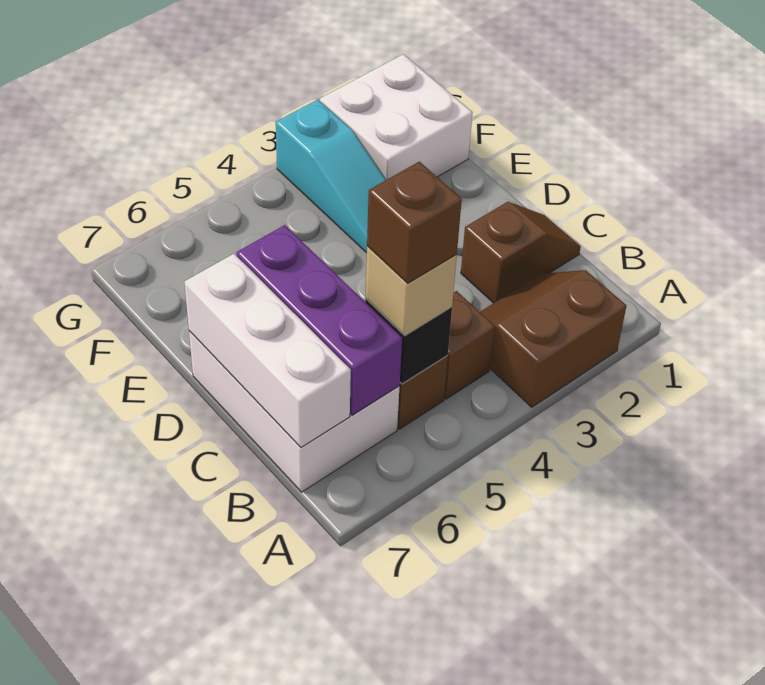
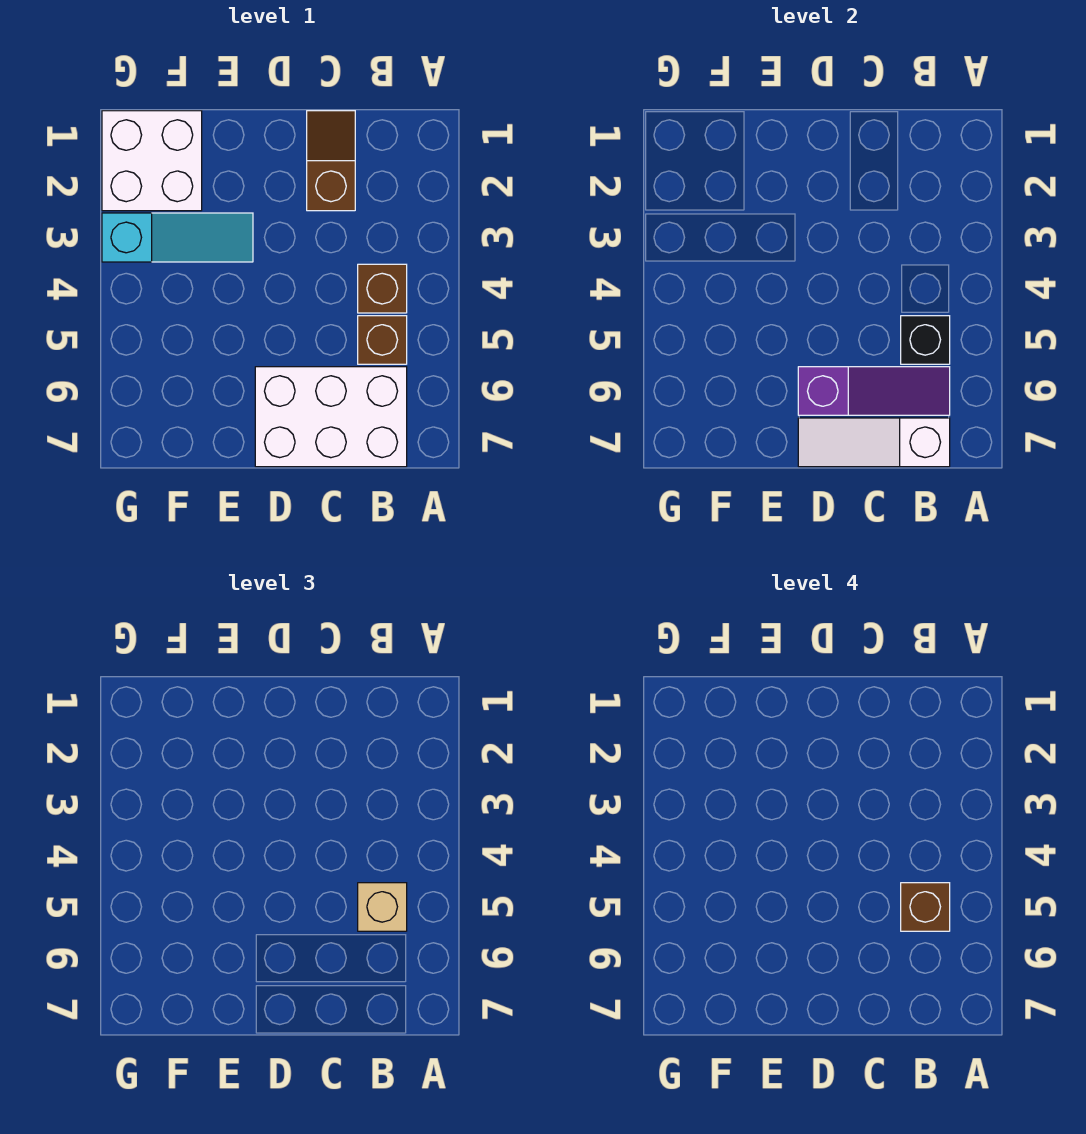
brown slope A2:B3 level 1 top A -> none
purple brick B6:D6 level 2 -> purple slope B6:D6 level 2 top D
white brick B7:D7 level 2 -> white slope B7:D7 level 2 top B

